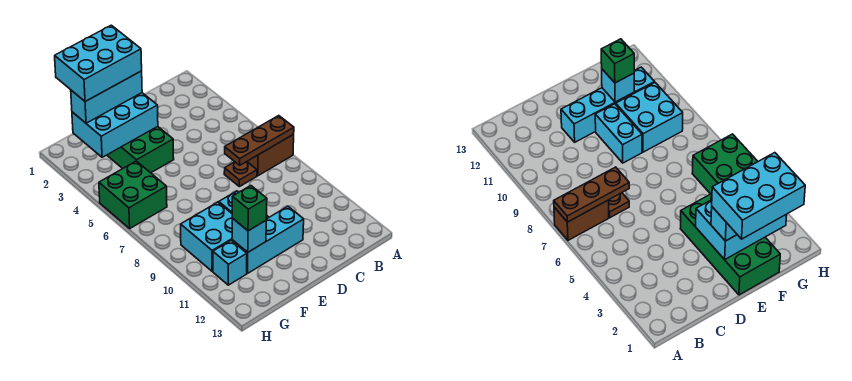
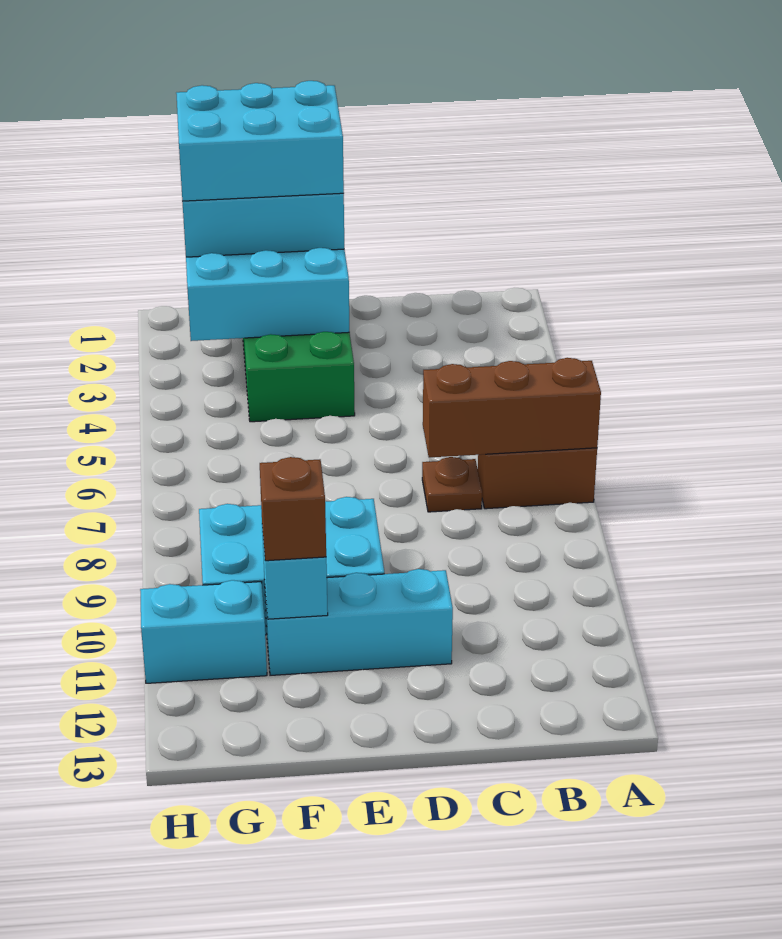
brown plate A7:C7 level 2 -> brown brick A7:C7 level 2
green brick F11 level 3 -> brown brick F11 level 3
green brick G5:H6 level 1 -> none
cyan brick G11 level 1 -> cyan brick G11:H11 level 1

